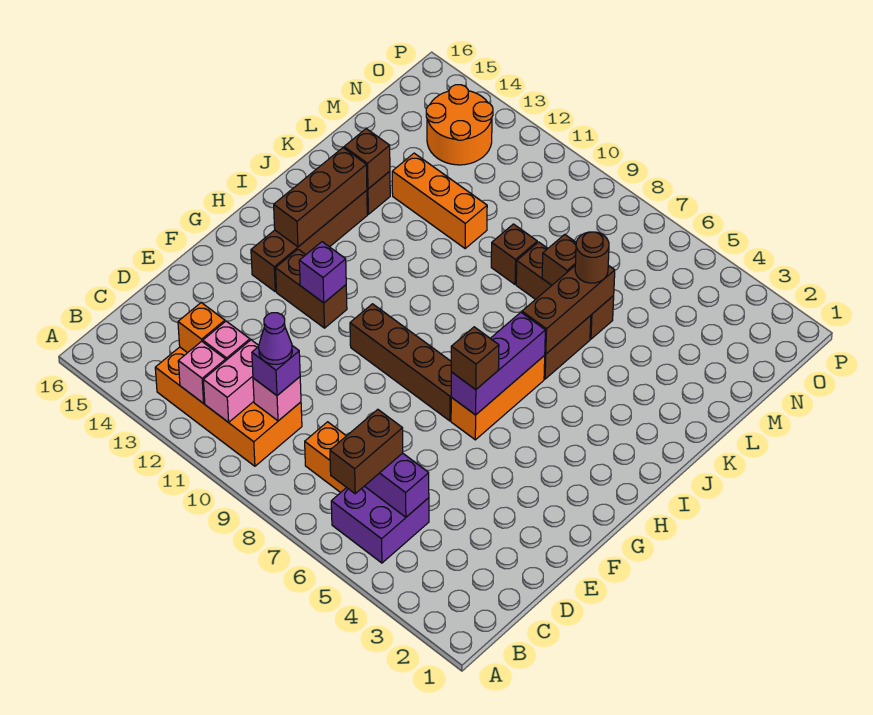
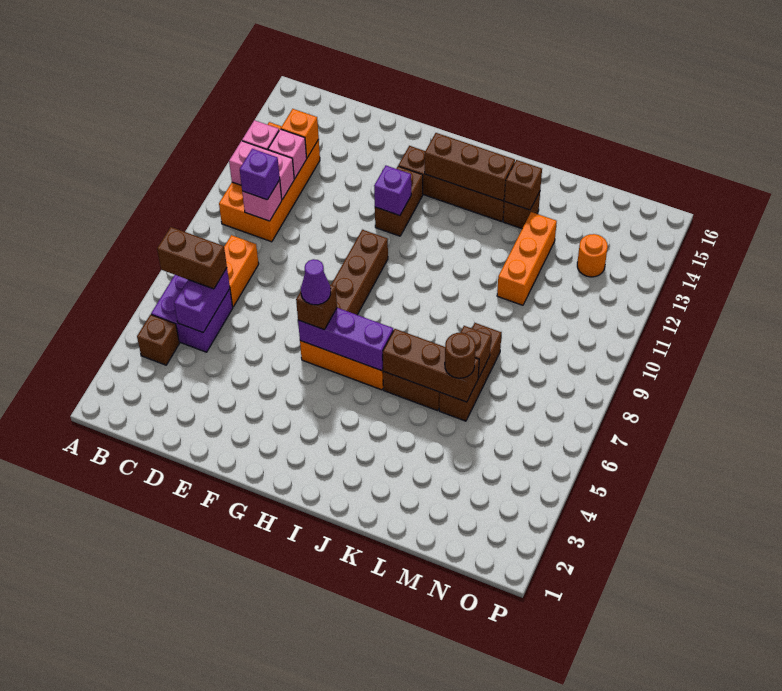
purple cone C10 level 4 -> purple cone G6 level 4
brown brick L9 level 1 -> brown brick B4 level 1
orange round brick N13:O14 level 1 -> orange round brick N13 level 1

